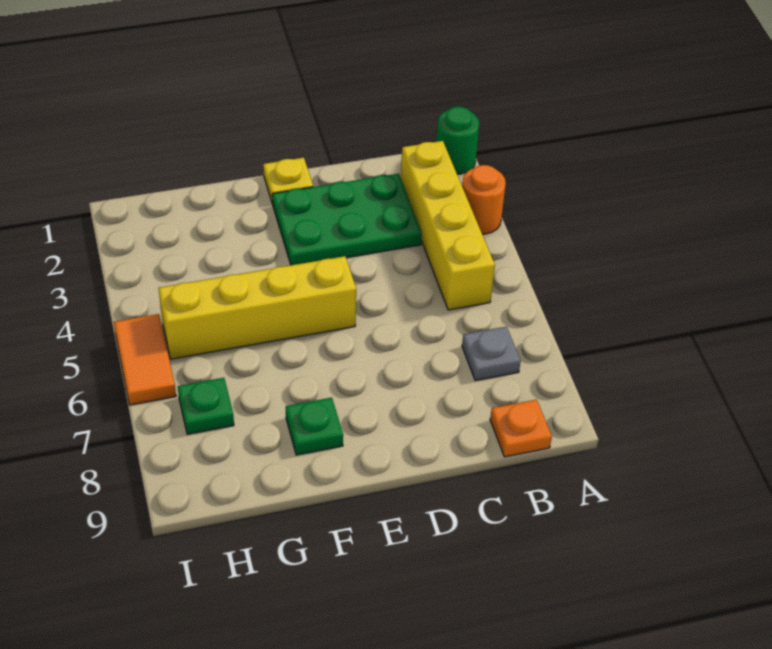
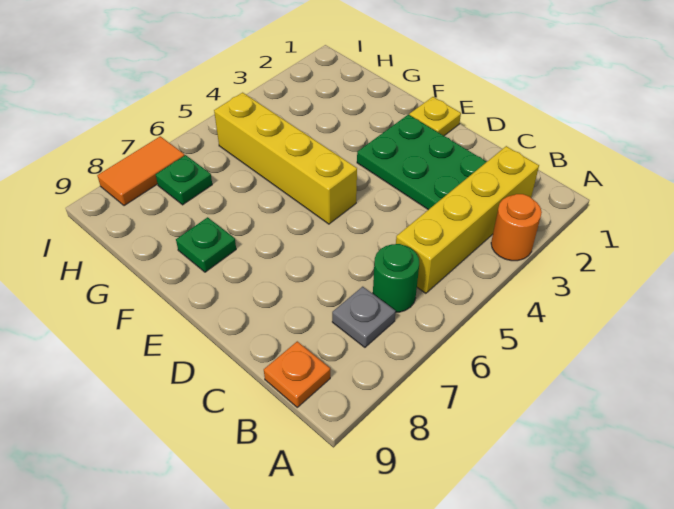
green round brick A1 level 1 -> green round brick B6 level 1
orange tile I5:I6 level 1 -> orange tile I7:I8 level 1

